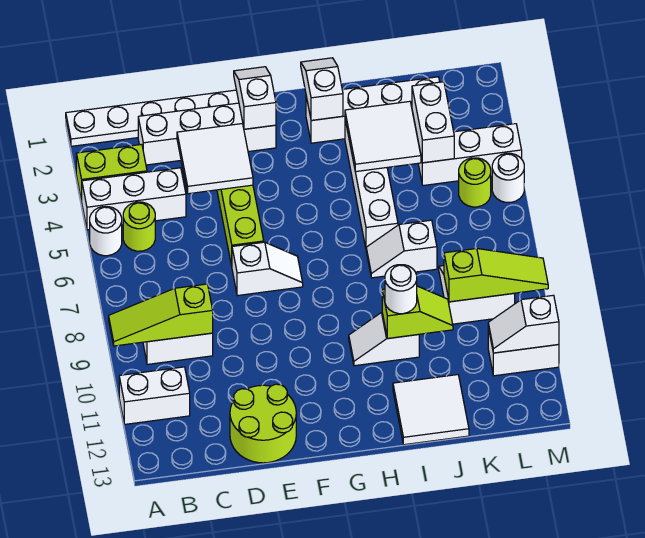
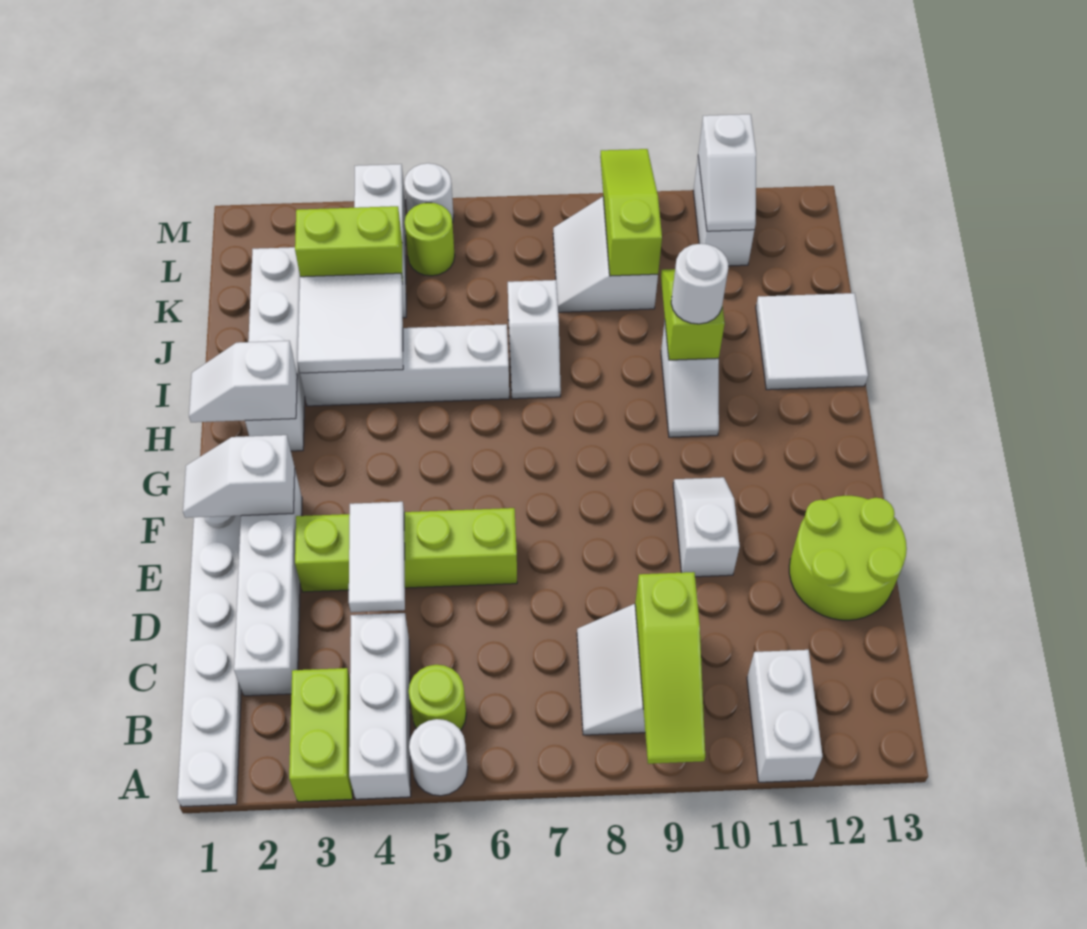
white tile D3:E4 level 2 -> white tile D4:E4 level 2
white slope E7:F7 level 1 top E -> white slope E10:F10 level 1 top E
white brick K3:K4 level 2 -> lime brick K3:K4 level 2

